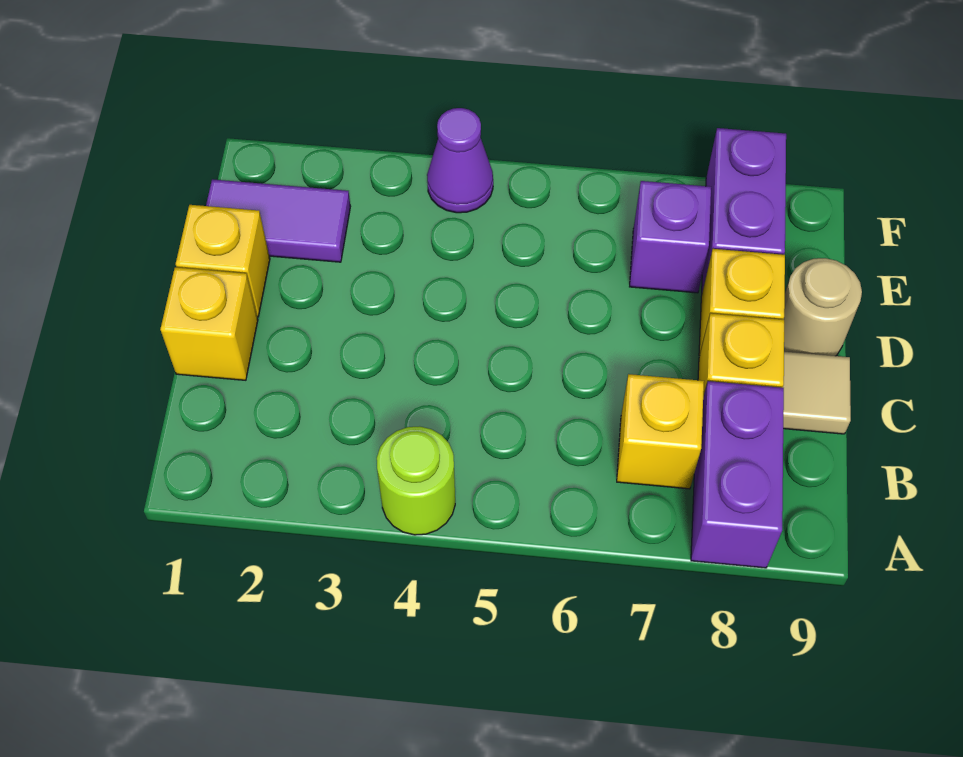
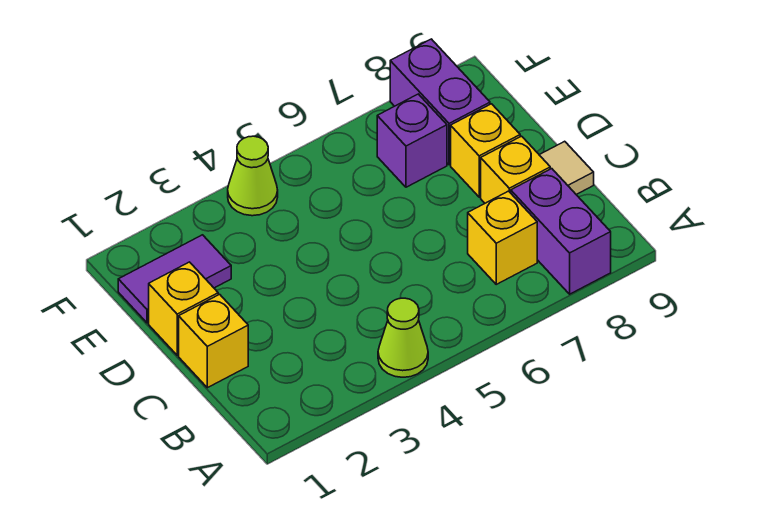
lime round brick A4 level 1 -> lime cone A4 level 1
tan round brick D9 level 1 -> none
purple cone F4 level 1 -> lime cone F4 level 1

